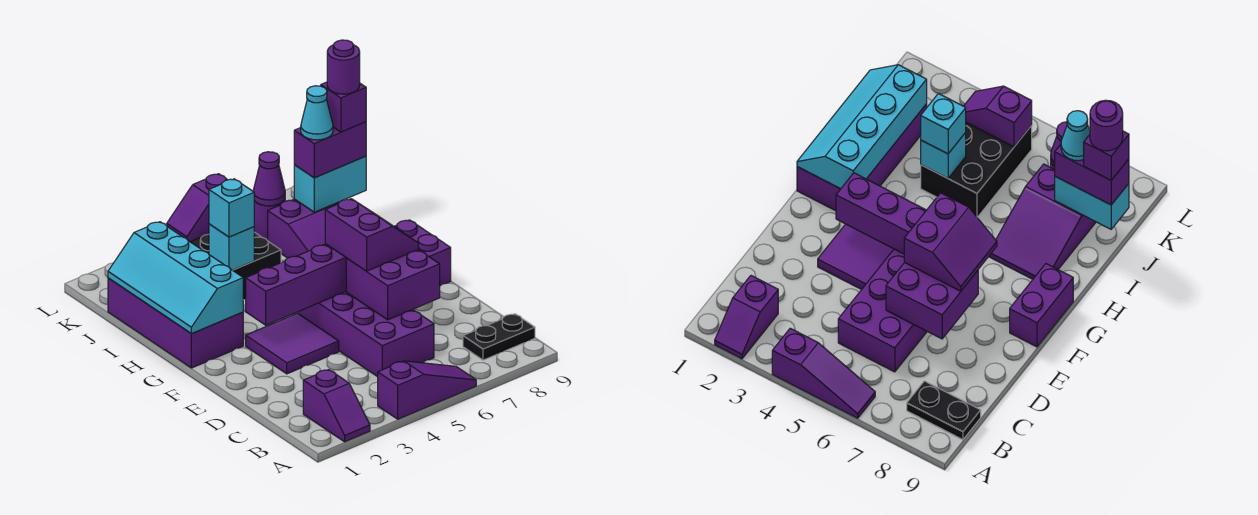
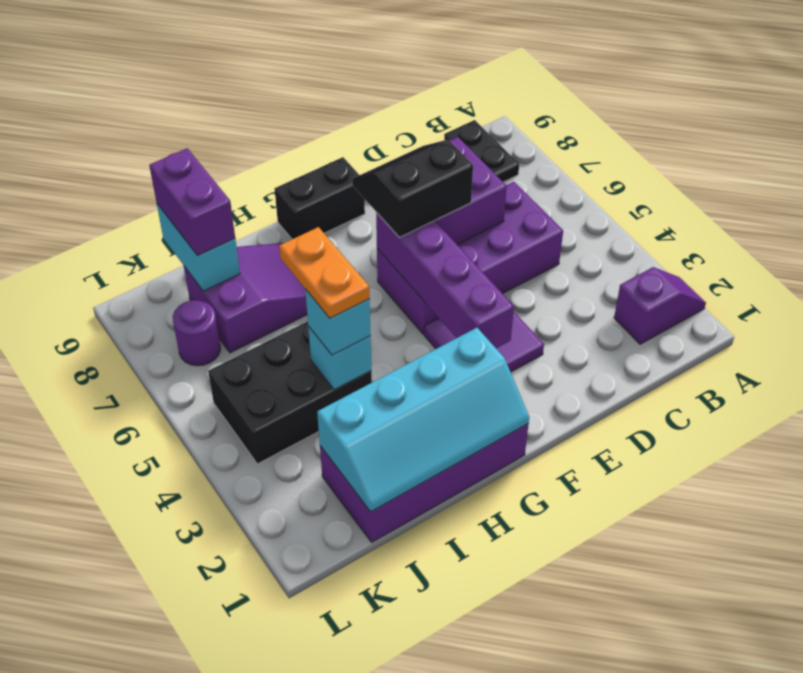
purple slope A4:A6 level 1 top 4 -> none
purple slope E6:F7 level 3 top 6 -> black slope E6:F7 level 3 top 6
purple brick F9:G9 level 1 -> black brick F9:G9 level 1
none -> orange plate I4:I5 level 4
cyan cone J8 level 4 -> none
purple brick J9 level 4 -> none
purple round brick J9 level 5 -> none
purple slope K4:K5 level 2 top 5 -> none
purple cone K7 level 2 -> none

